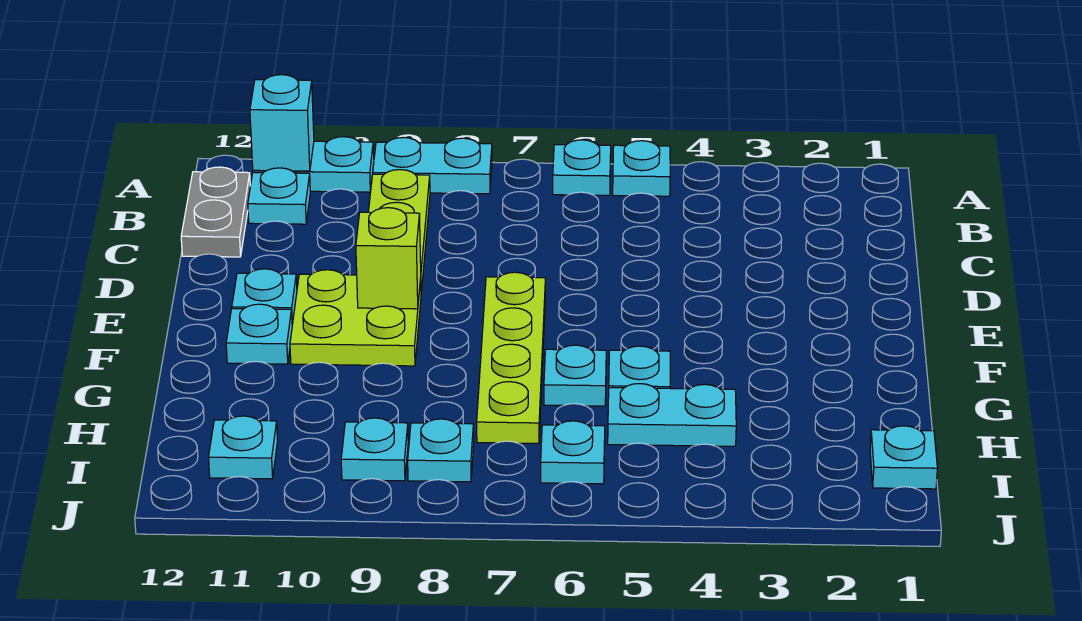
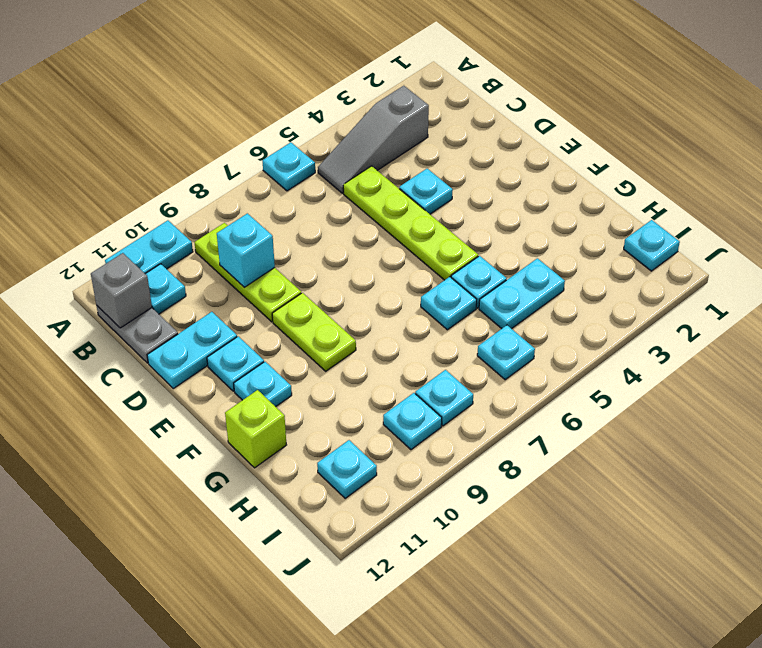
cyan plate A5 level 1 -> cyan plate D4 level 1
cyan plate A8:A9 level 1 -> cyan plate D11:D12 level 1
cyan brick A11 level 2 -> cyan brick C9 level 2
none -> grey slope B3:B5 level 1 top 3
none -> grey brick B12 level 2
lime plate E7:H7 level 1 -> lime plate C5:F5 level 1
lime plate E9:F10 level 1 -> lime plate E9:F9 level 1
lime brick E9 level 2 -> lime brick G12 level 1

